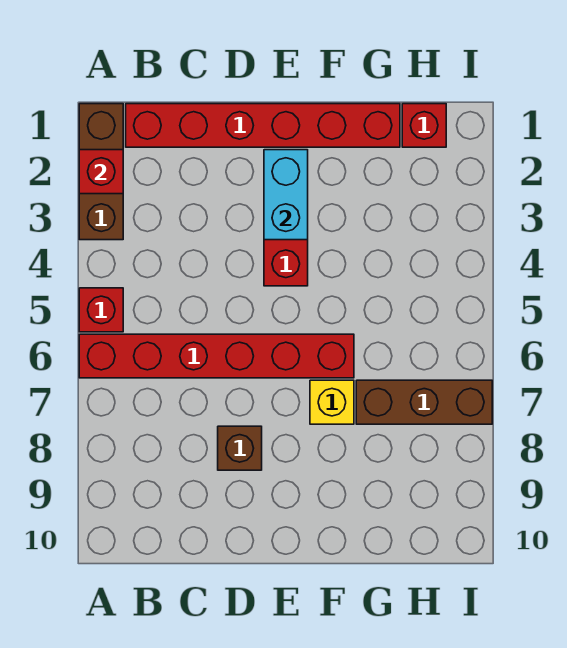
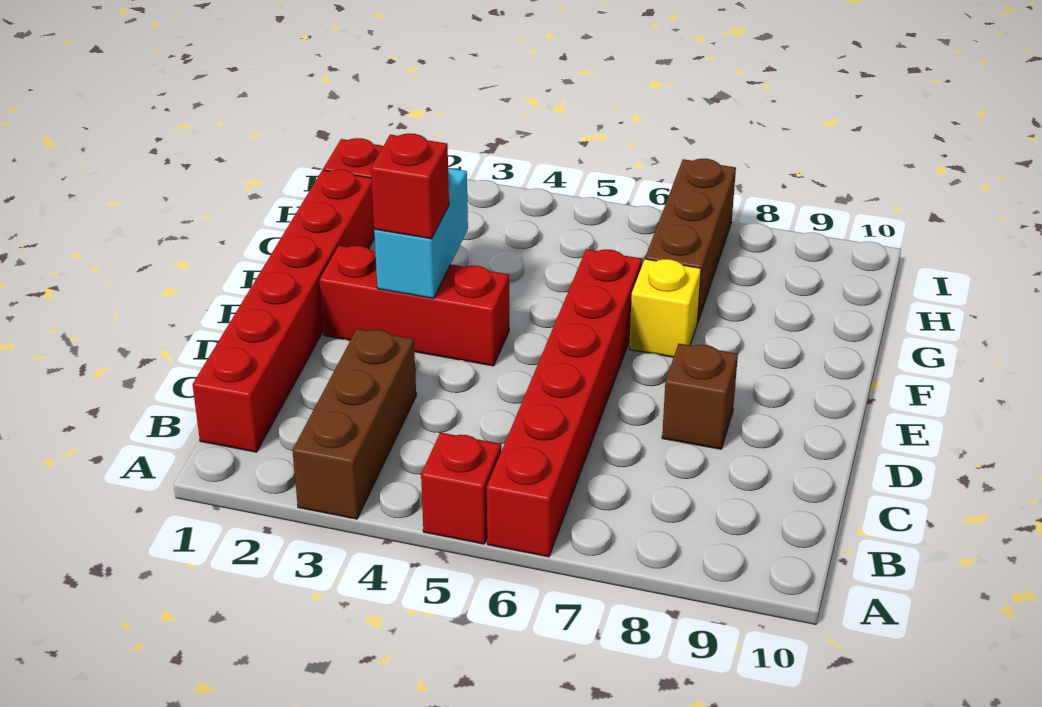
brown brick A1:A3 level 1 -> brown brick A3:C3 level 1
red brick A2 level 2 -> red brick E3 level 3
cyan brick E2:E3 level 2 -> cyan brick E3:F3 level 2

